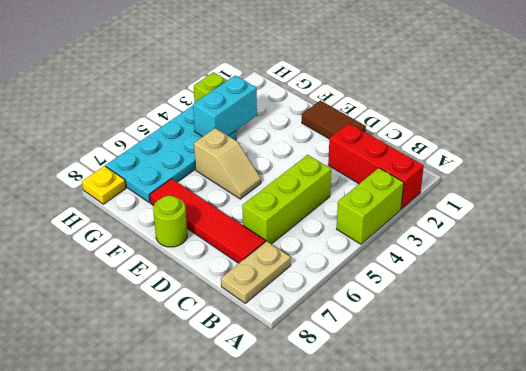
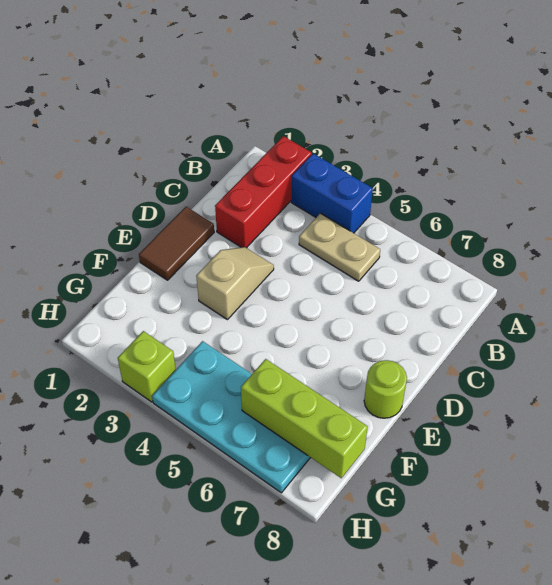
lime brick A3:A4 level 1 -> blue brick A3:A4 level 1
tan plate B7:B8 level 1 -> tan plate B4:B5 level 1
lime brick C4:C6 level 1 -> lime brick G6:G8 level 2
red tile C7:F7 level 1 -> none
tan slope E5:F5 level 1 top F -> tan slope D3:E3 level 1 top E
cyan brick G3:G4 level 2 -> none
yellow plate H8 level 1 -> none

